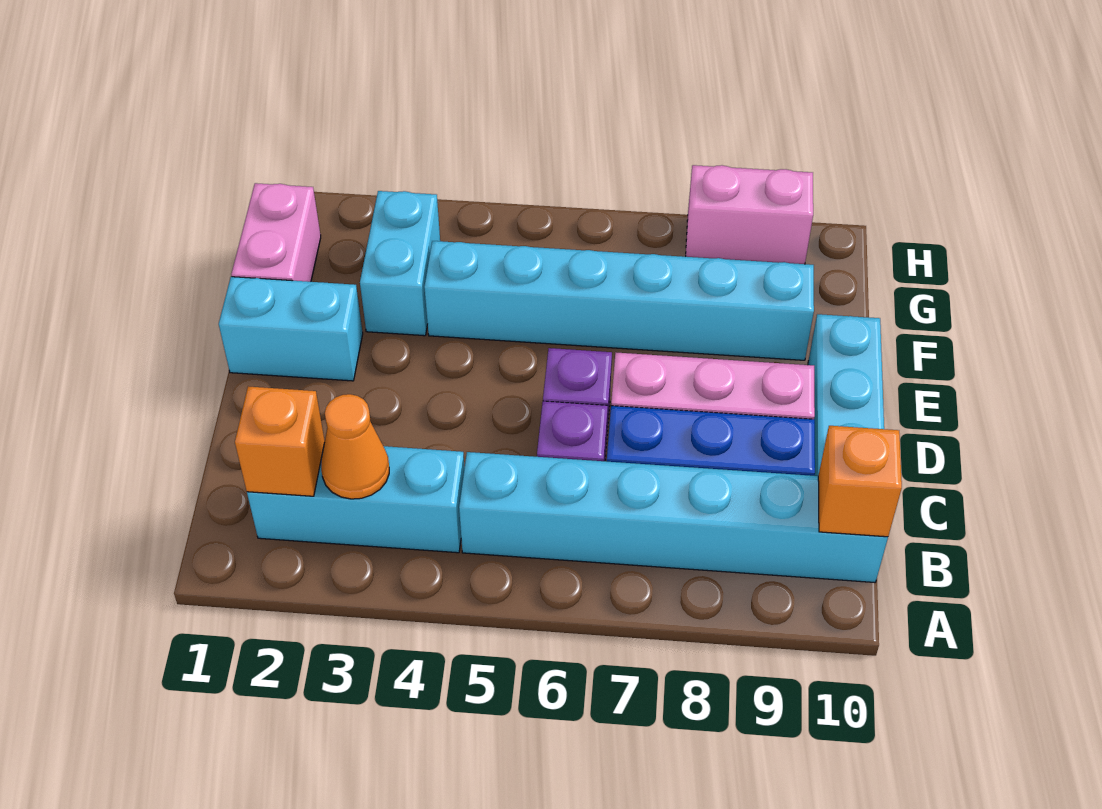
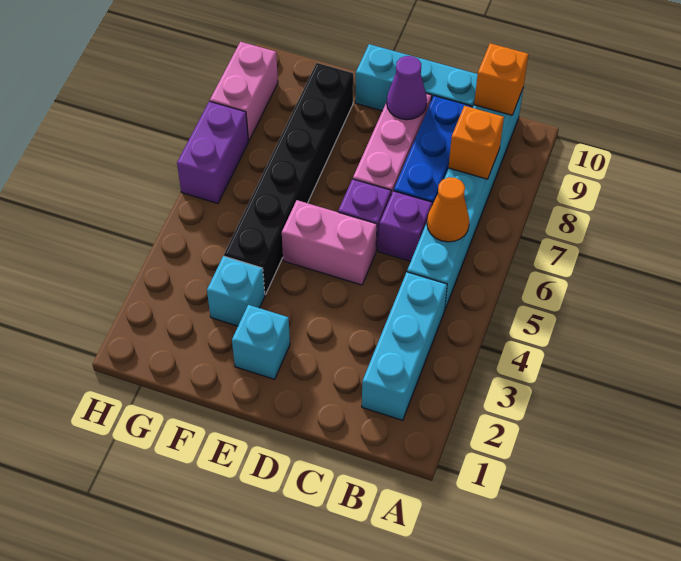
orange brick B2 level 2 -> orange brick B8 level 2
orange cone B3 level 2 -> orange cone B6 level 2
none -> purple cone D9 level 2
cyan brick E1:E2 level 1 -> cyan brick E2 level 1
pink brick F1:G1 level 1 -> pink brick D5:E5 level 1
cyan brick F3:G3 level 1 -> cyan brick F3 level 1
cyan brick F4:F9 level 1 -> black brick F4:F9 level 1
none -> purple brick H6:H7 level 1

